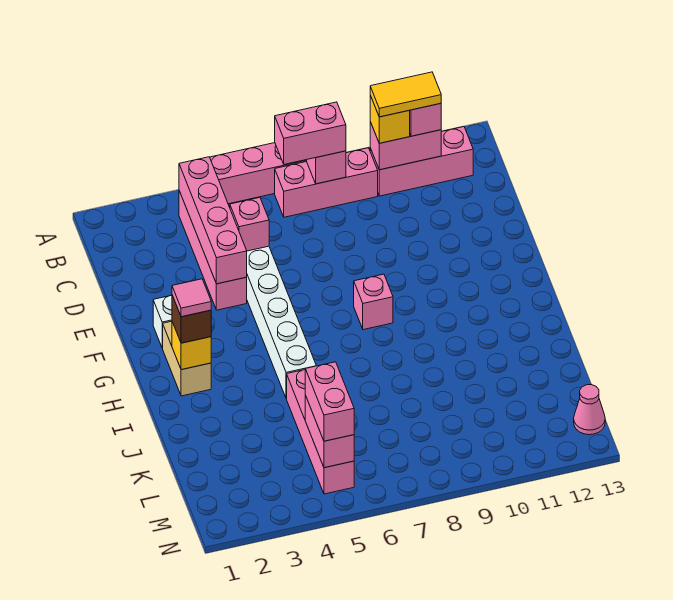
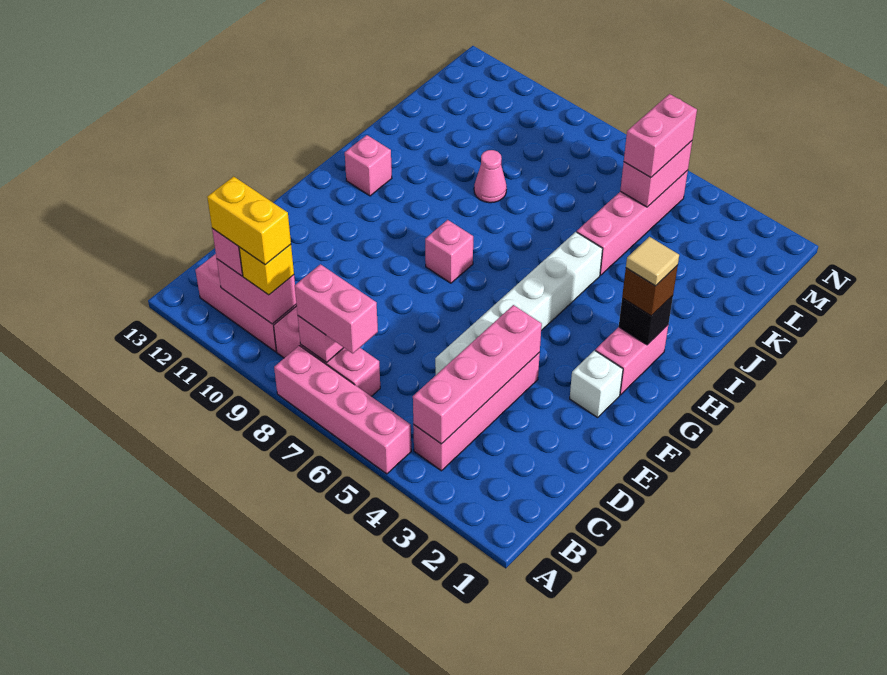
yellow tile B10:B11 level 4 -> yellow brick B10:B11 level 4
pink brick D5 level 2 -> pink brick H12 level 1
tan brick G2:H2 level 1 -> pink brick G2:H2 level 1
yellow brick H2 level 2 -> black brick H2 level 2
pink tile H2 level 4 -> tan tile H2 level 4
pink cone M13 level 1 -> pink cone J9 level 1

